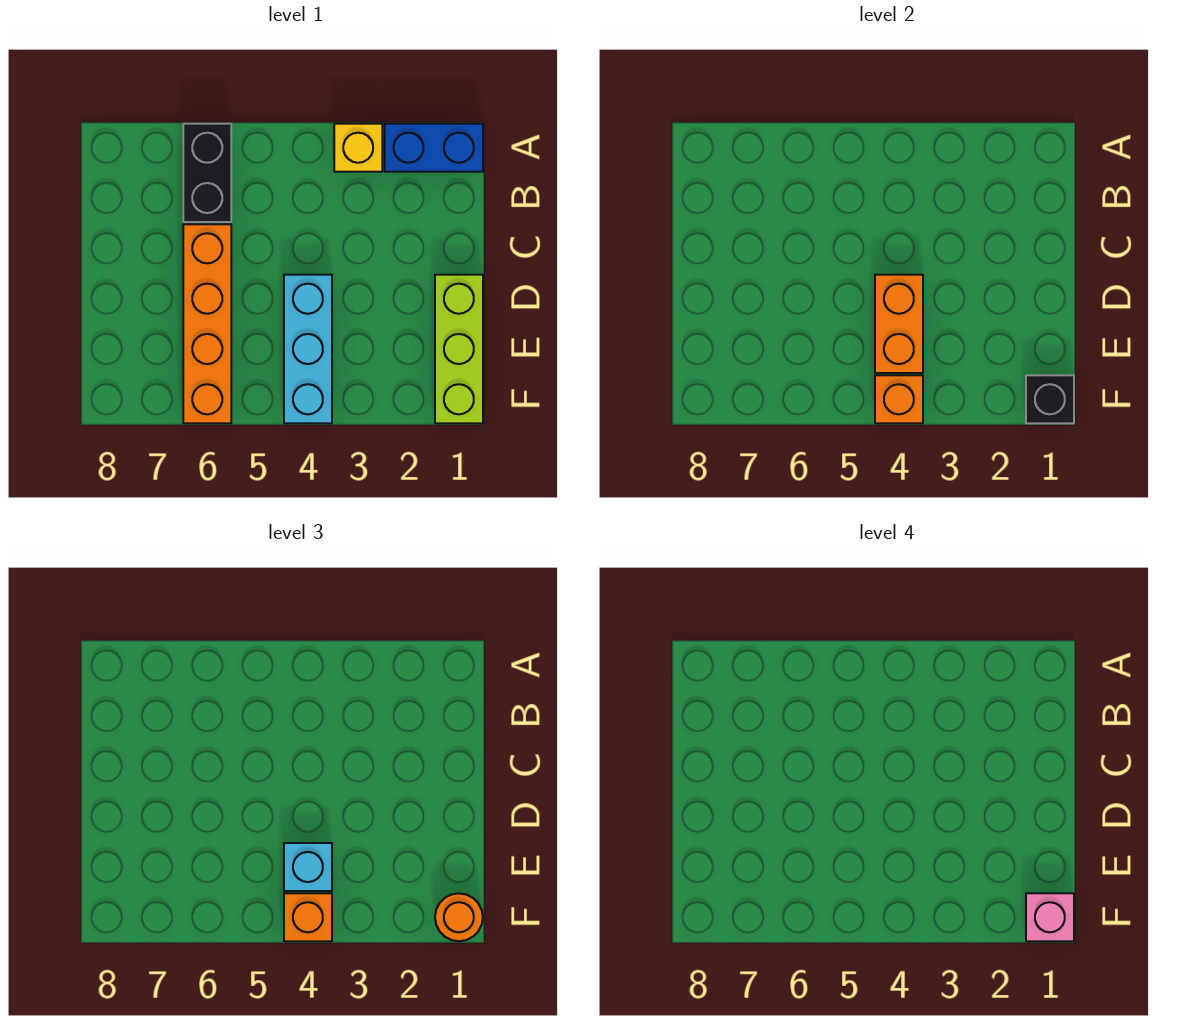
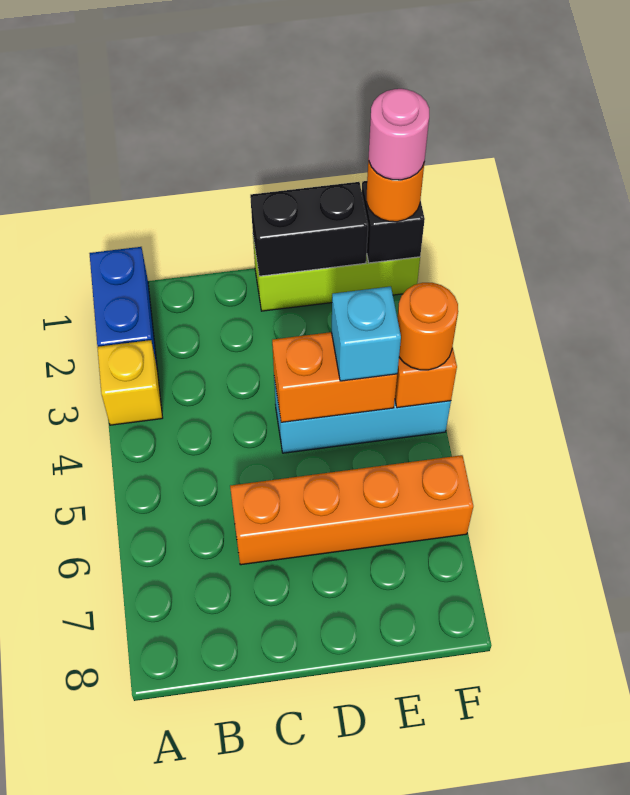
black brick A6:B6 level 1 -> black brick D1:E1 level 2
pink brick F1 level 4 -> pink round brick F1 level 4
orange brick F4 level 3 -> orange round brick F4 level 3

